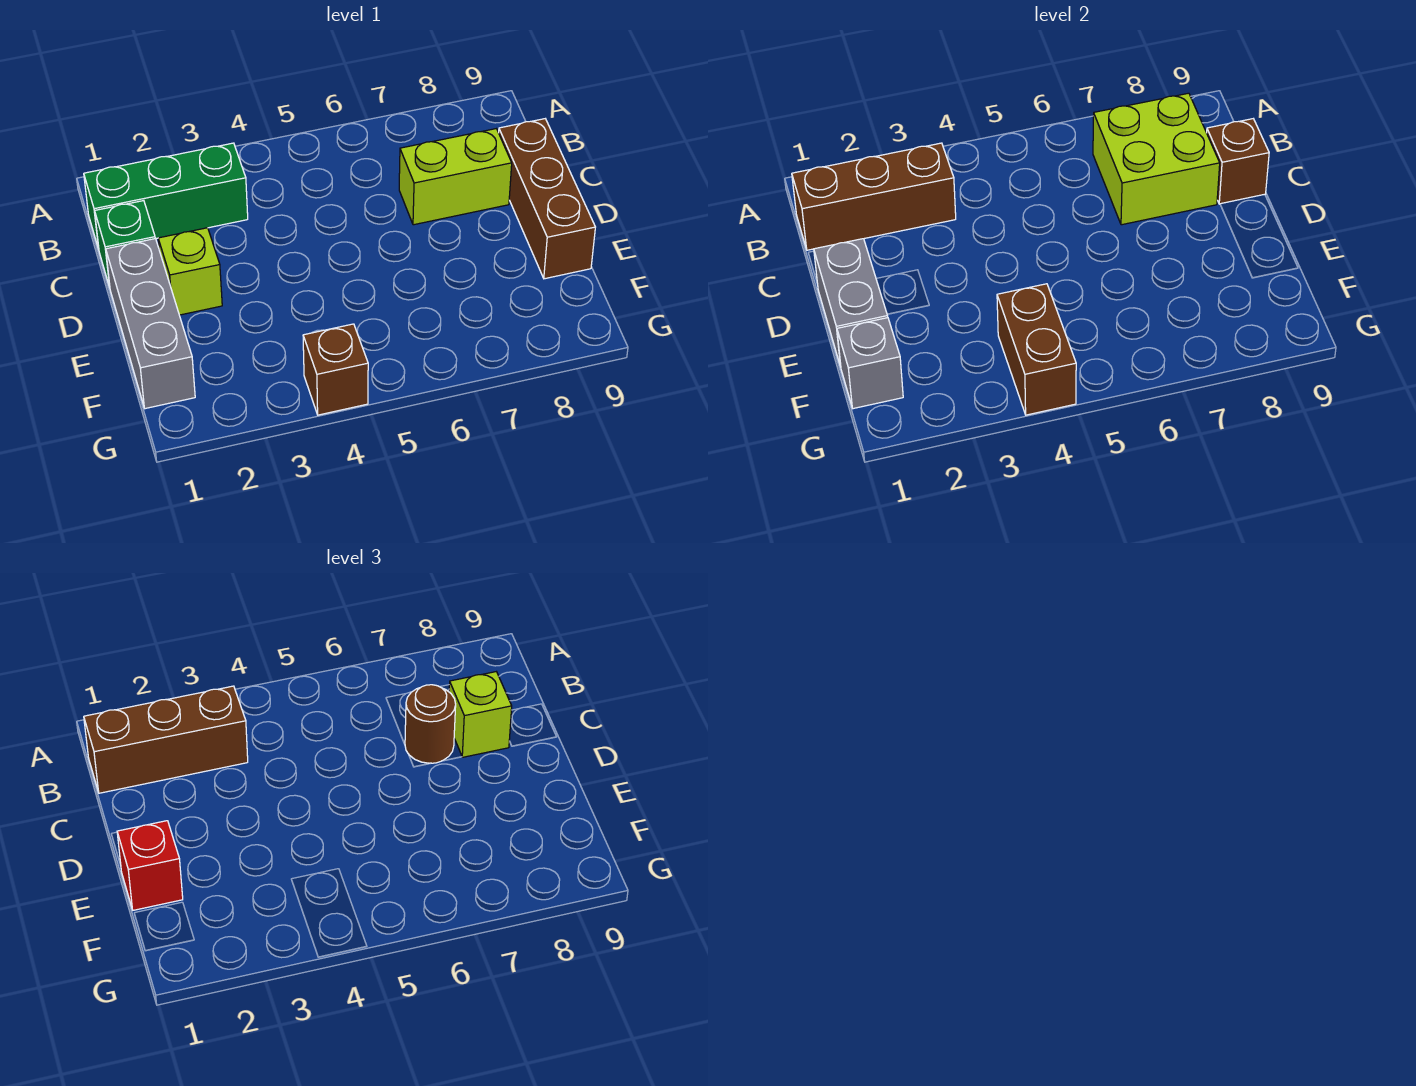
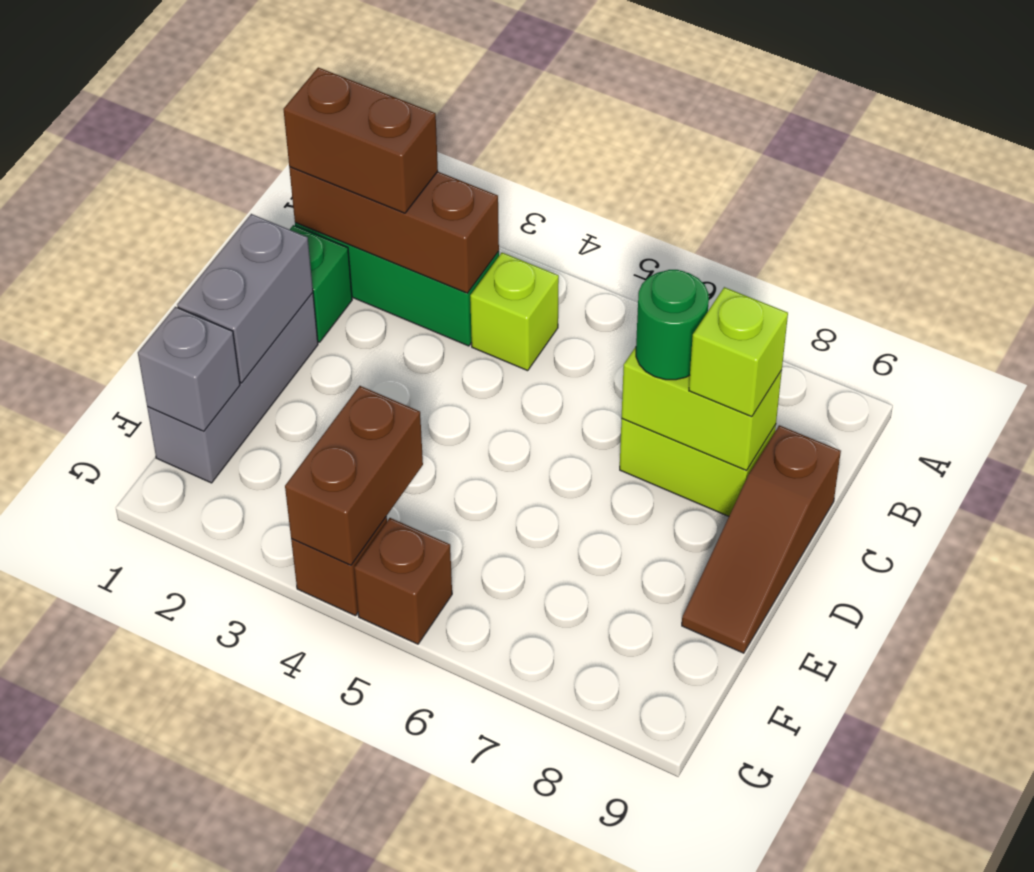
brown brick B1:B3 level 3 -> brown brick B1:B2 level 3
lime brick B7:C8 level 2 -> lime brick C7:C8 level 2
brown round brick C7 level 3 -> green round brick C7 level 3
brown brick C9:E9 level 1 -> brown slope C9:E9 level 1 top C
brown brick C9 level 2 -> brown brick G5 level 1
lime brick D2 level 1 -> lime brick B4 level 1
red brick E1 level 3 -> none

